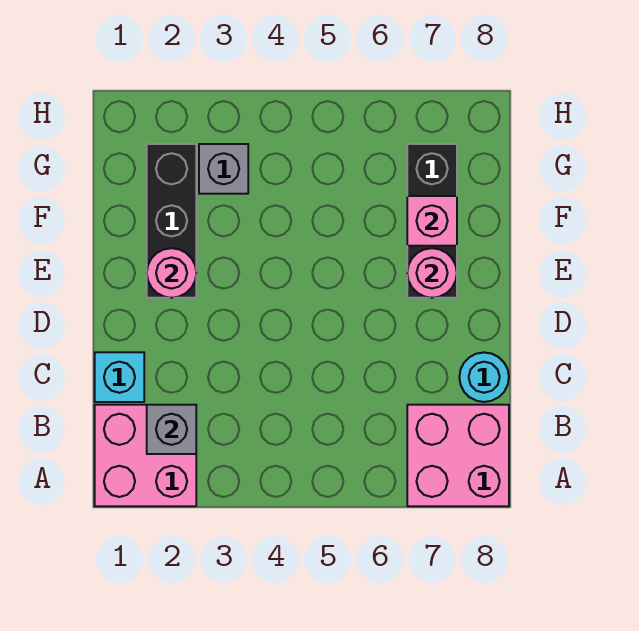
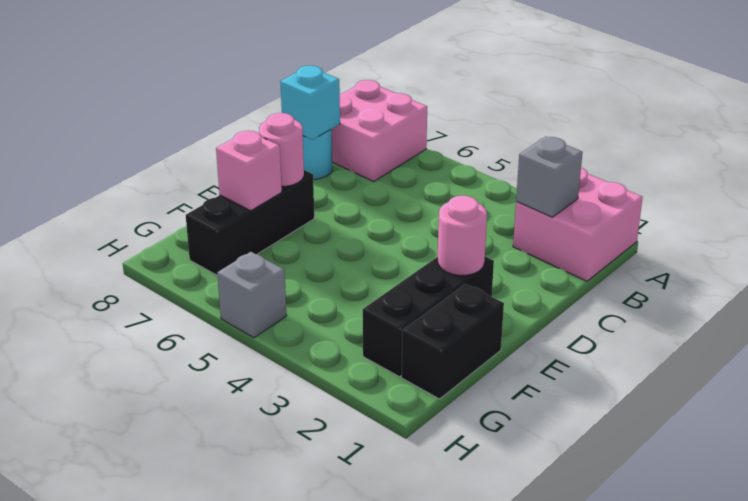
cyan brick C1 level 1 -> cyan brick C8 level 2
none -> black brick F1:G1 level 1
grey brick G3 level 1 -> grey brick H5 level 1

